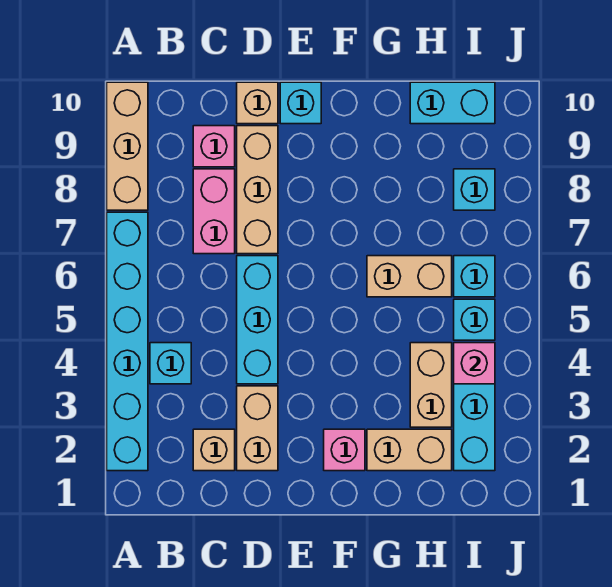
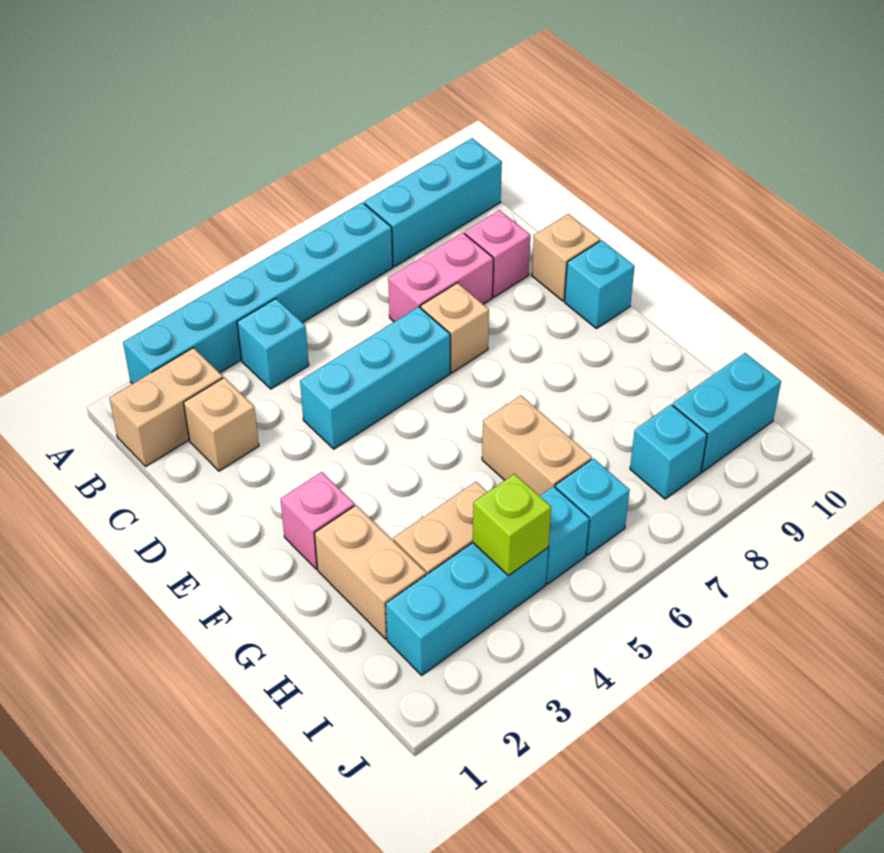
tan brick A8:A10 level 1 -> cyan brick A8:A10 level 1
tan brick D2:D3 level 1 -> tan brick B1:B2 level 1
tan brick D7:D9 level 1 -> tan brick D7 level 1
cyan brick H10:I10 level 1 -> cyan brick I9:I10 level 1
pink brick I4 level 2 -> lime brick I4 level 2

